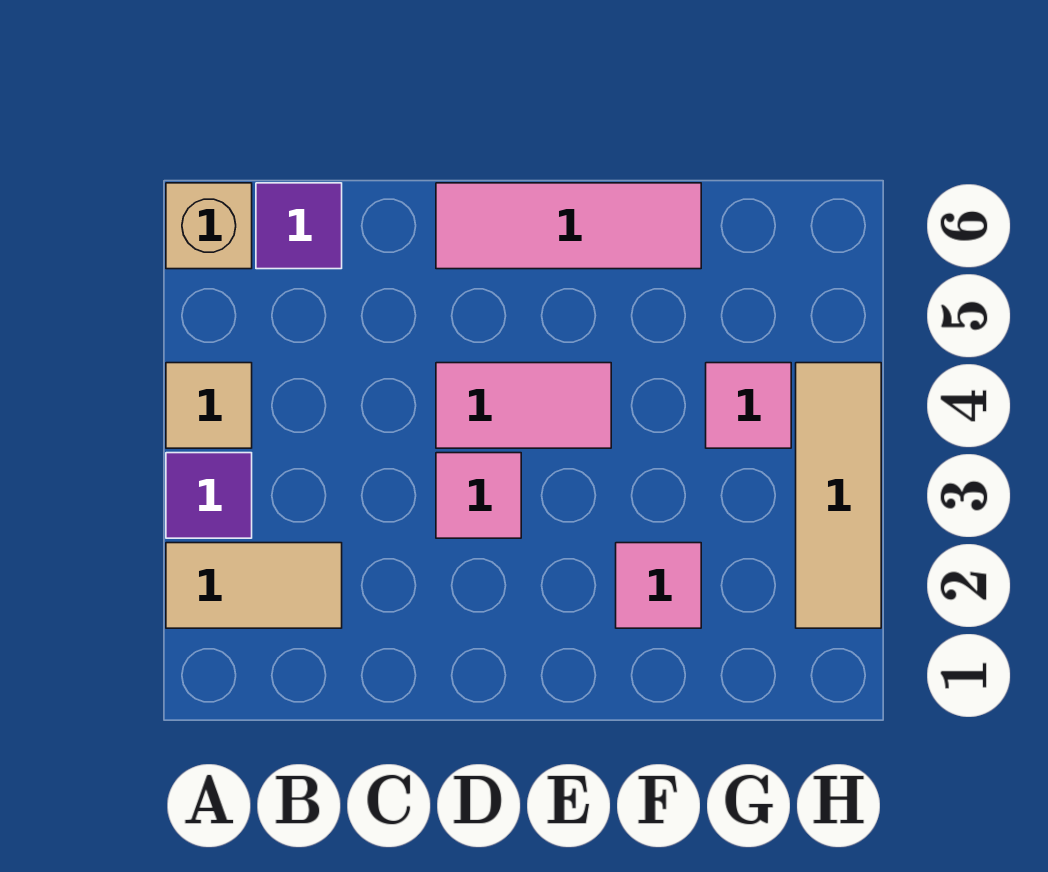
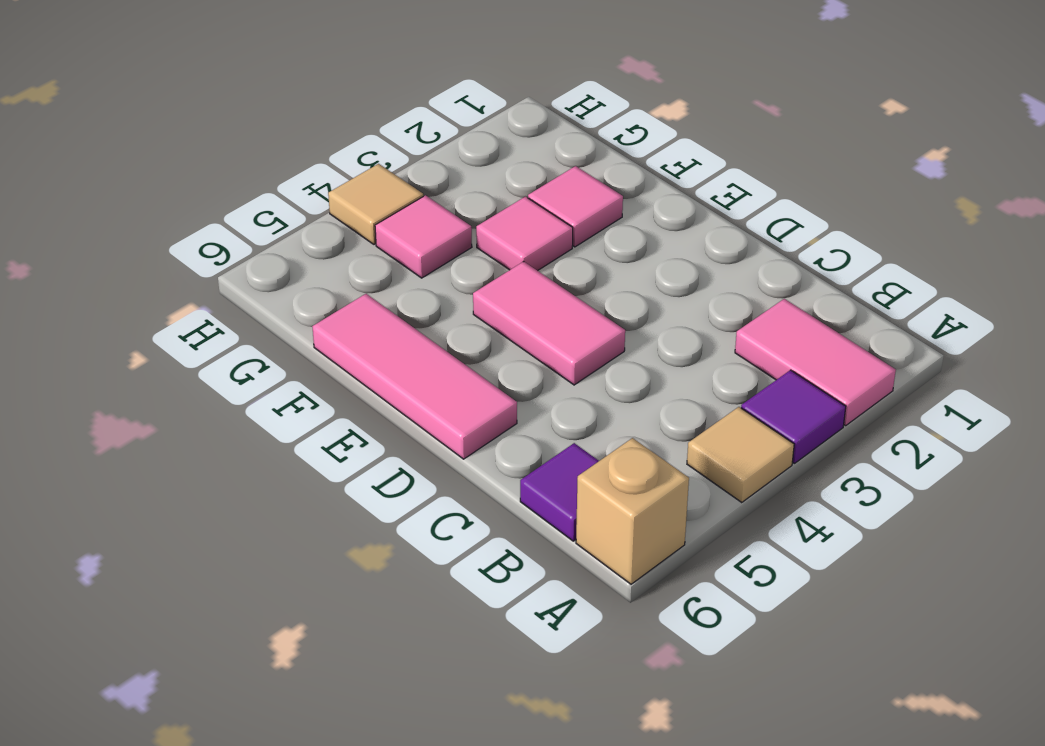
tan tile A2:B2 level 1 -> pink tile A2:B2 level 1
pink tile D3 level 1 -> pink tile F3 level 1
tan tile H2:H4 level 1 -> tan tile H4 level 1

